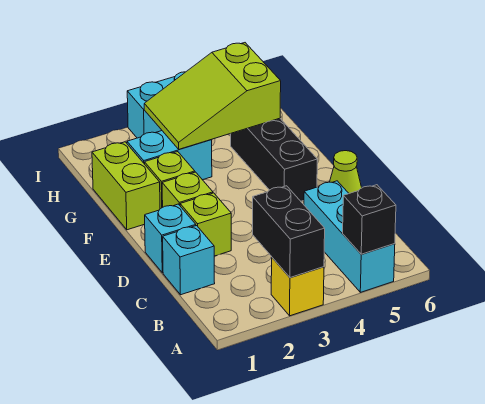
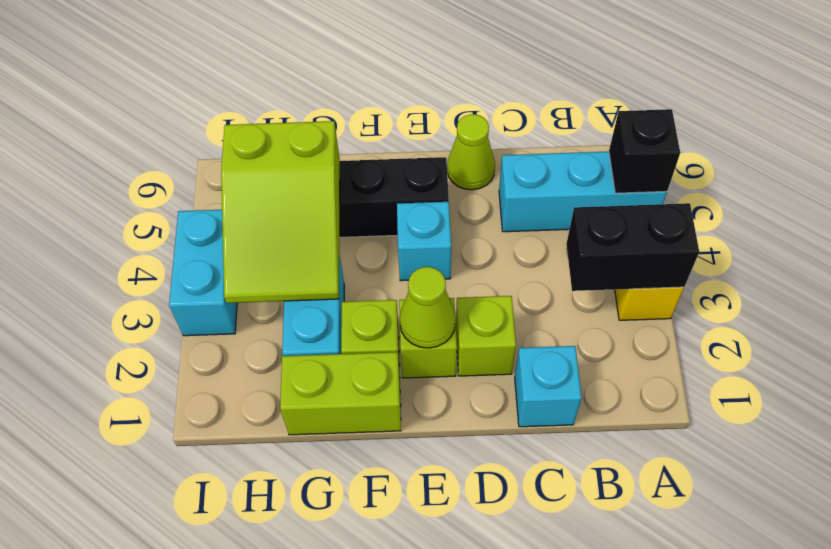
cyan brick D1 level 1 -> cyan brick E4 level 1
none -> lime cone E2 level 2

